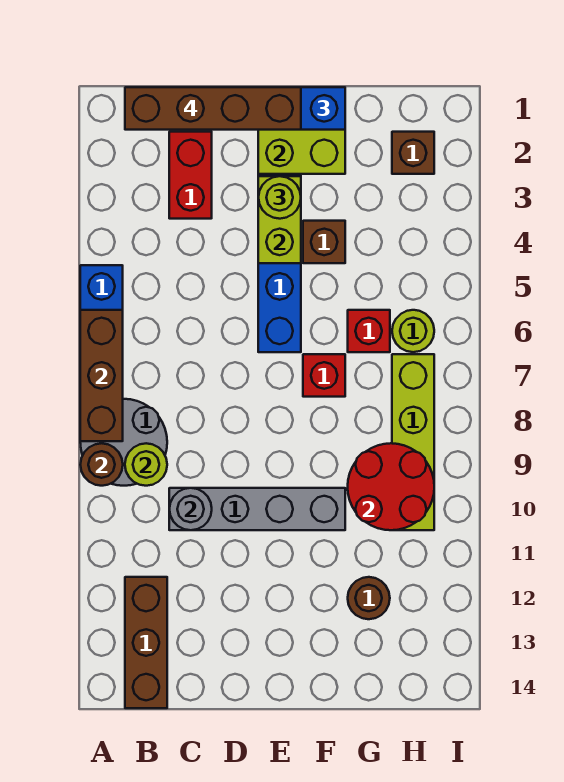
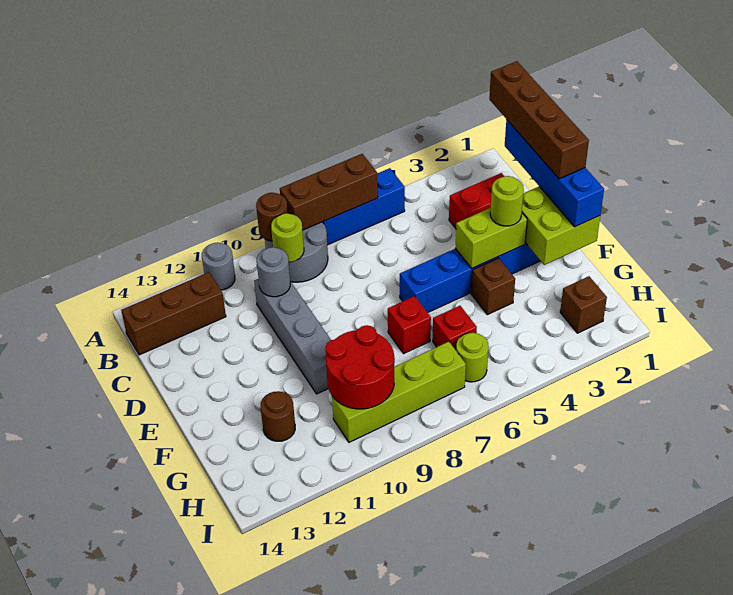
none -> grey round brick A11 level 1

